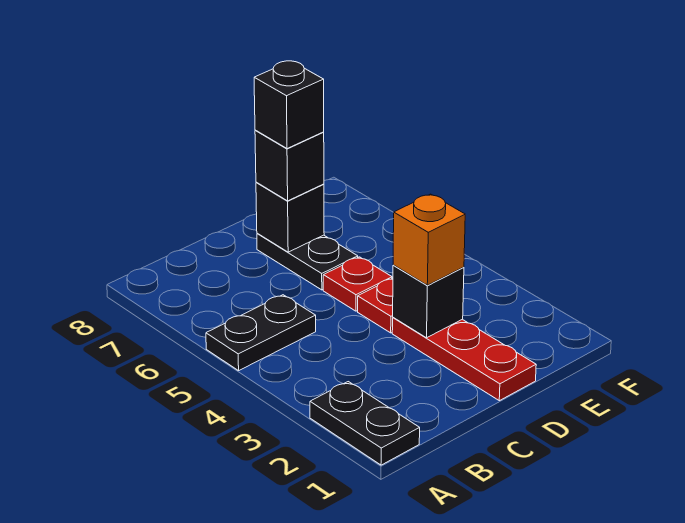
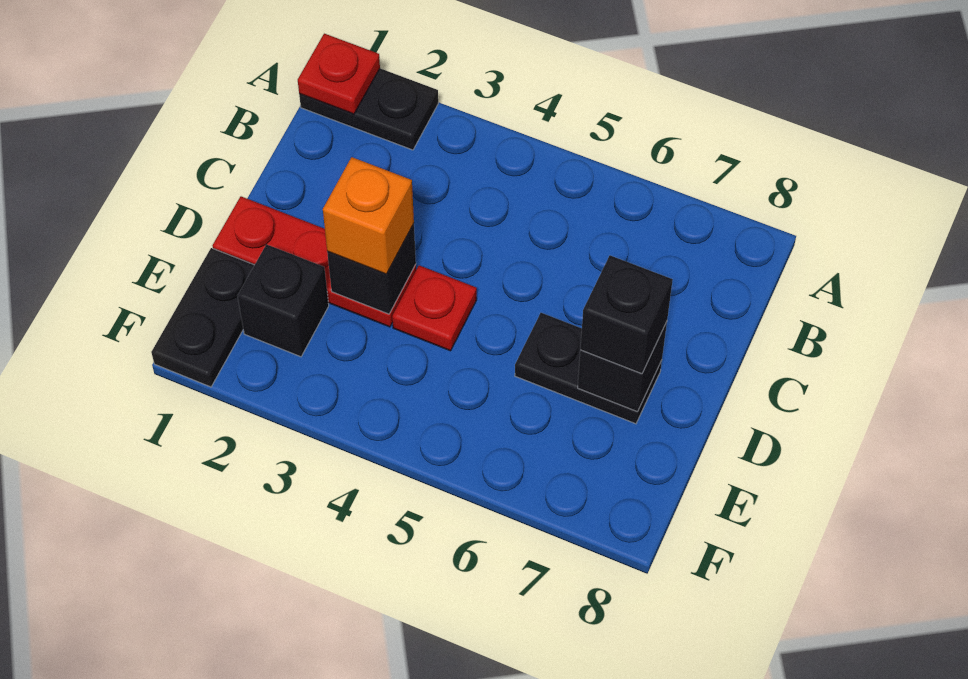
black plate A5:B5 level 1 -> black plate E1:F1 level 1
red plate D5 level 1 -> red plate A1 level 2
black brick D7 level 4 -> black brick E2 level 1

